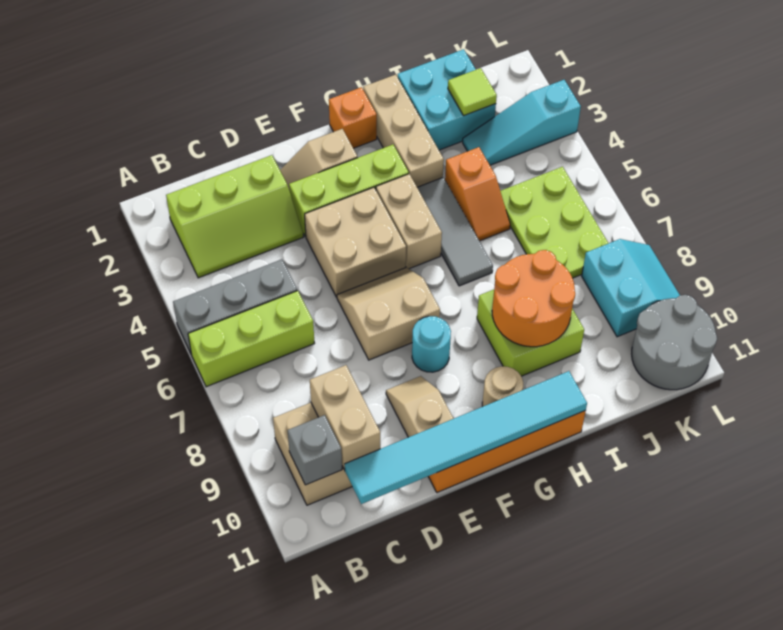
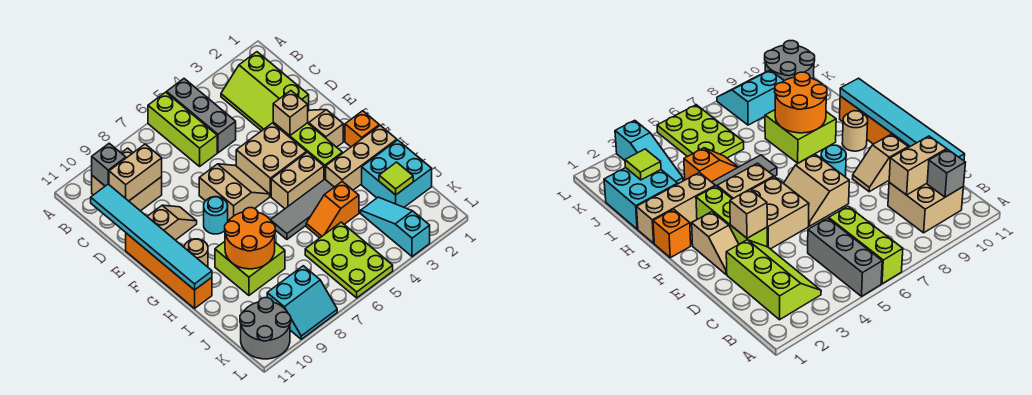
none -> tan brick E3 level 2
lime plate J5:K7 level 1 -> lime plate J5:L6 level 1

